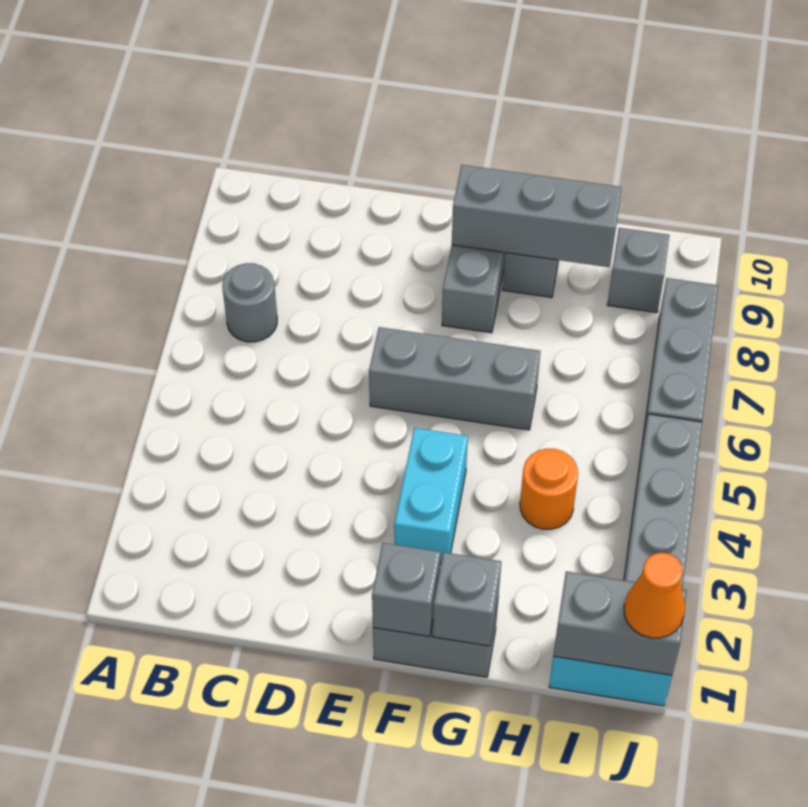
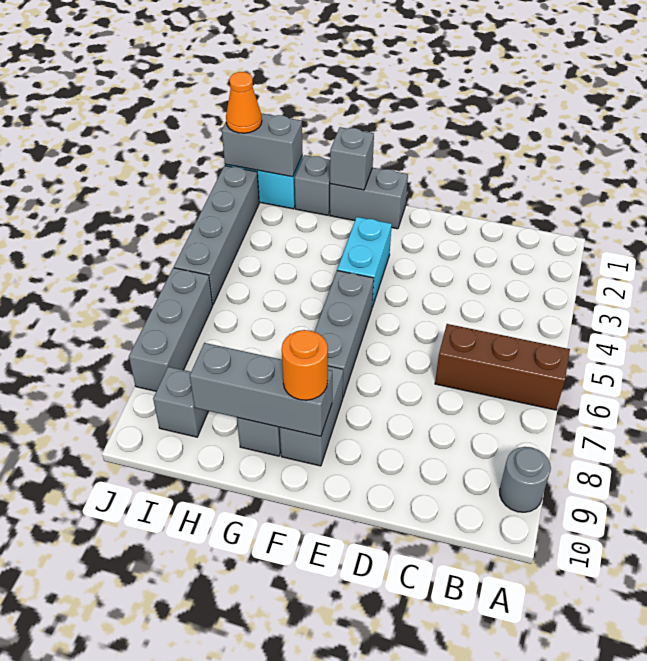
none -> brown brick A6:C6 level 1
grey round brick B7 level 1 -> grey round brick A9 level 1
grey brick E6:G6 level 1 -> grey brick F5:F7 level 1
grey brick F1 level 2 -> grey brick H1 level 1
orange round brick H4 level 1 -> orange round brick F9 level 3

